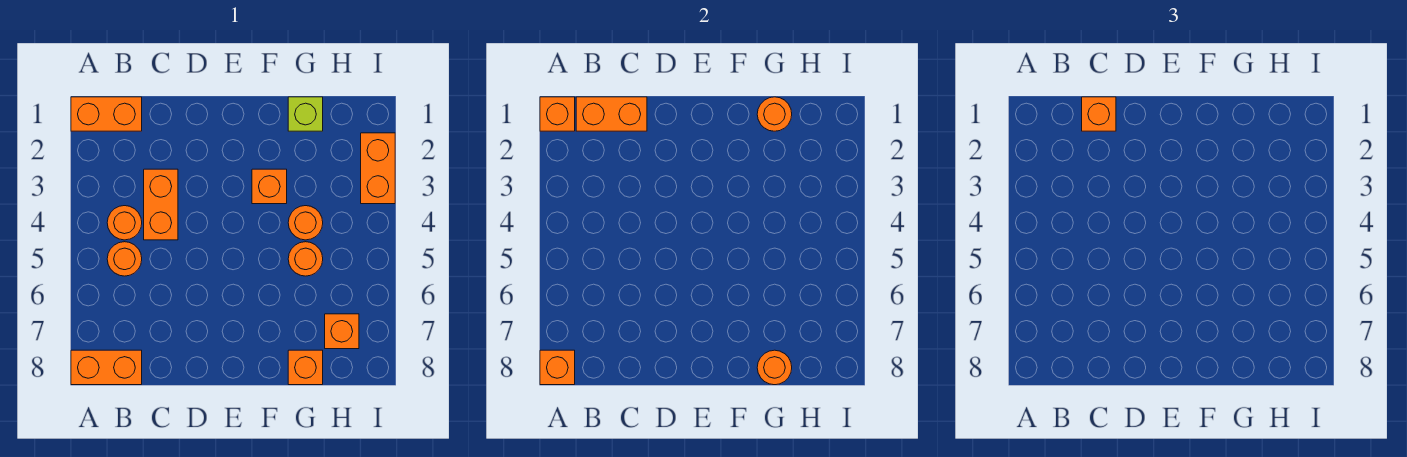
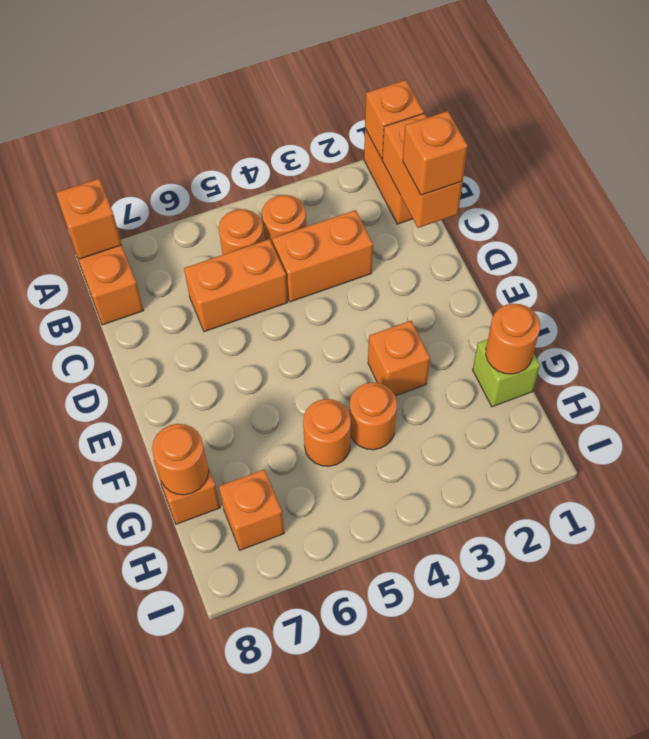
orange brick I2:I3 level 1 -> orange brick C5:C6 level 1

